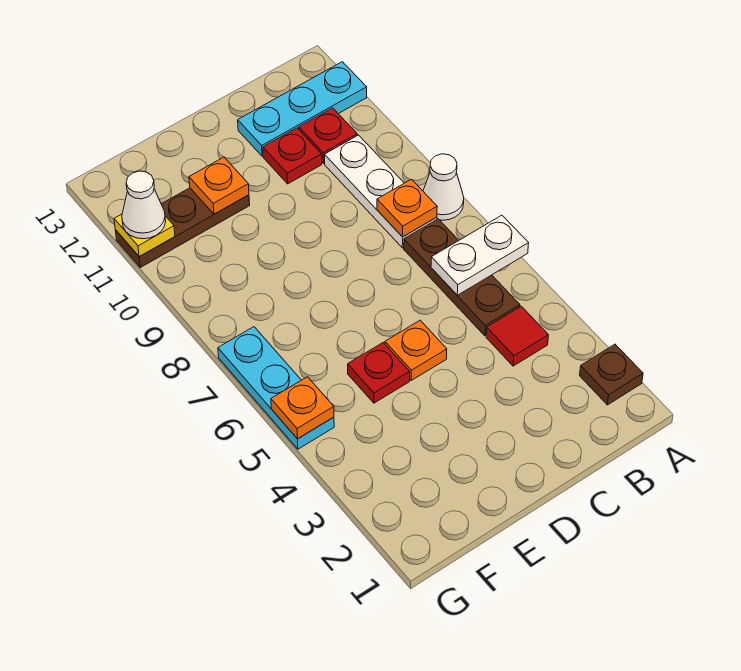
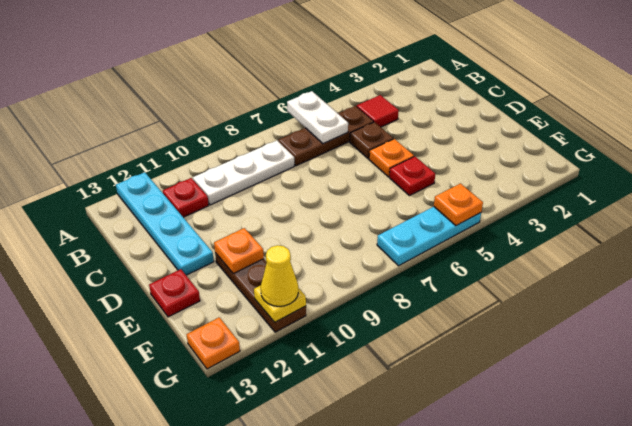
brown plate A2 level 1 -> brown plate C5 level 1
white cone A8 level 1 -> none
cyan plate A12:C12 level 1 -> cyan plate A12:D12 level 1
orange plate B8 level 2 -> orange plate G13 level 1
red plate C11 level 1 -> red plate E13 level 1
white cone G11 level 3 -> yellow cone G11 level 3

